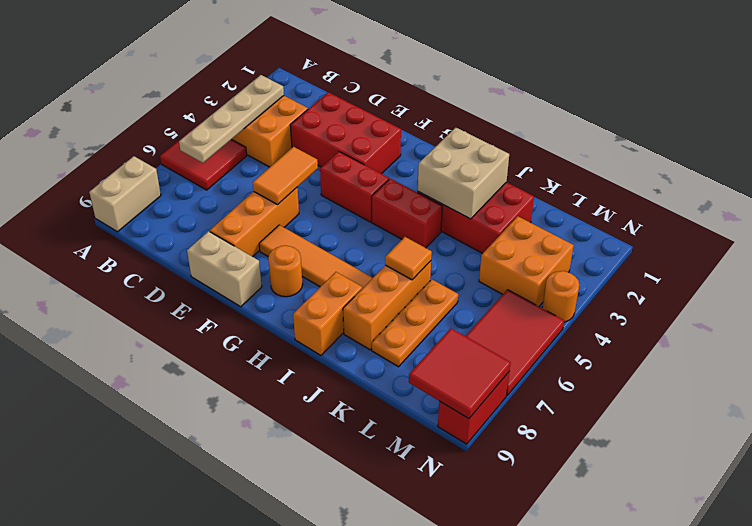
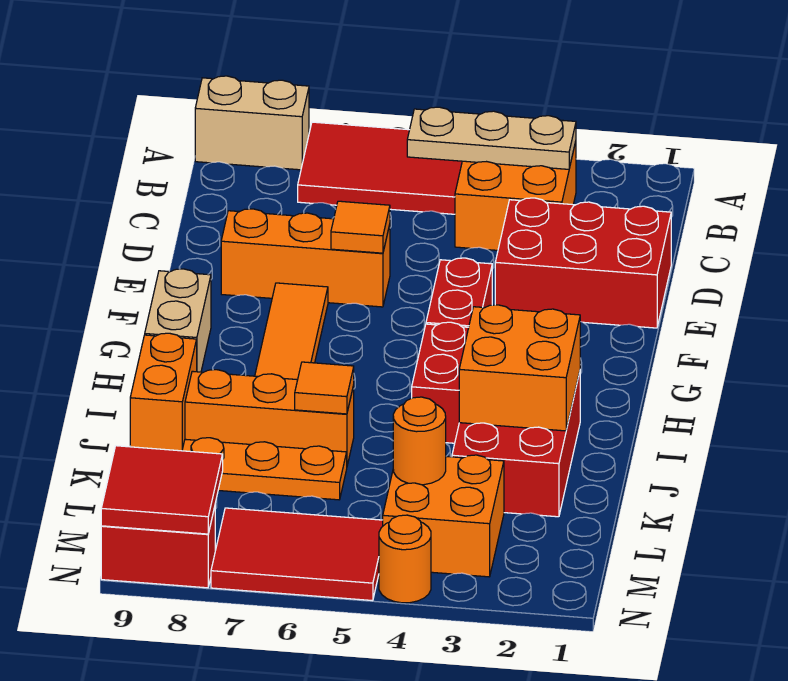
red tile A5:B6 level 1 -> red tile A5:B7 level 1
tan plate B3:B6 level 2 -> tan plate B3:B5 level 2
red brick D2:F3 level 1 -> red brick D1:E3 level 1
orange tile E5:E6 level 2 -> orange tile E6 level 2
tan brick E9:F9 level 1 -> tan brick G9:H9 level 1
orange round brick G8 level 1 -> orange round brick L4 level 2
tan brick I2:J3 level 2 -> orange brick I2:J3 level 2
orange brick I8:I9 level 1 -> orange brick I9:J9 level 1

